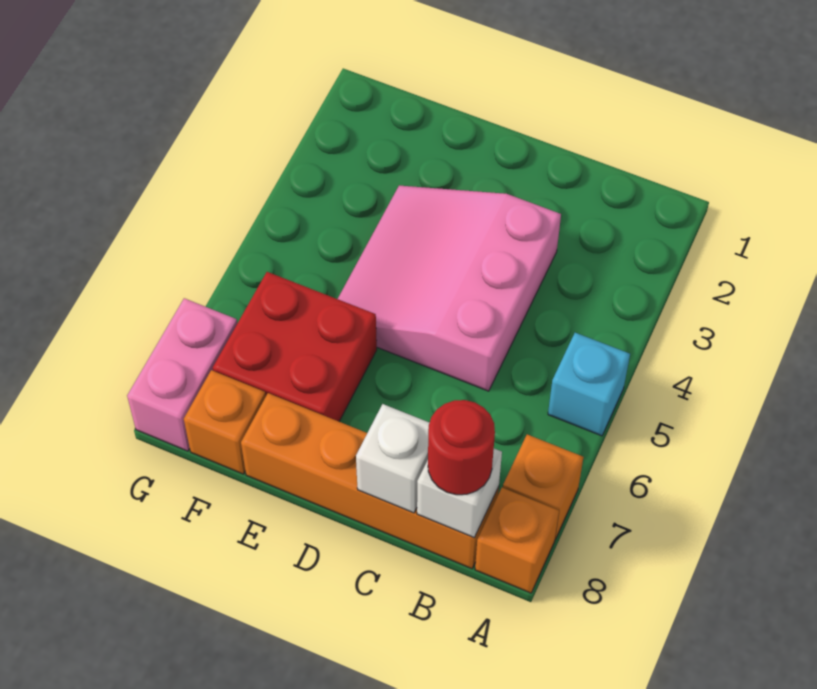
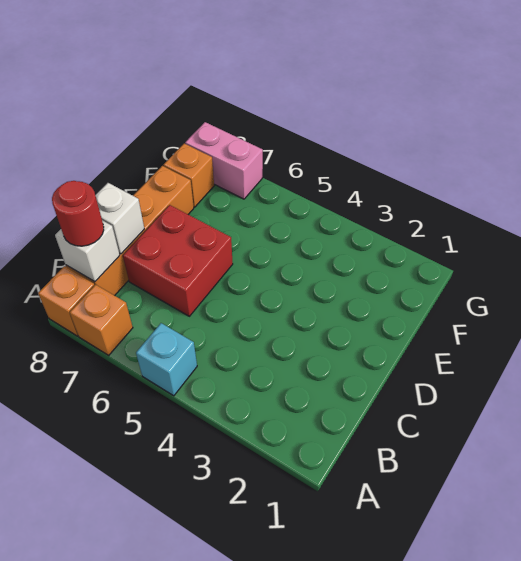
pink slope C3:E5 level 1 top C -> none
red brick E6:F7 level 1 -> red brick C6:D7 level 1

